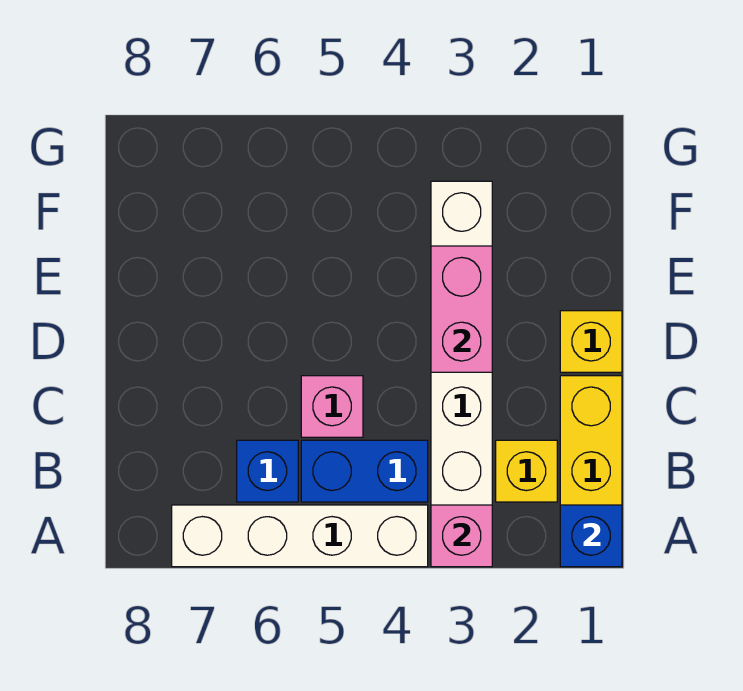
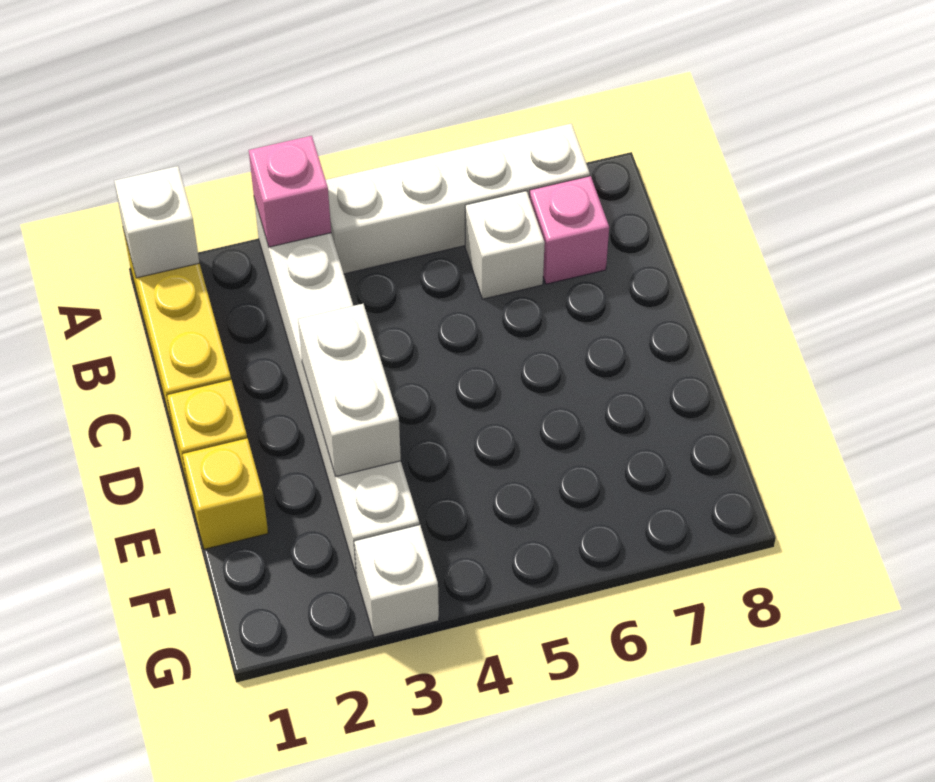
blue brick A1 level 2 -> white brick A1 level 2
yellow brick B2 level 1 -> yellow brick E1 level 1
blue brick B4:B5 level 1 -> none
blue brick B6 level 1 -> white brick B6 level 1
pink brick C5 level 1 -> pink brick B7 level 1
pink brick D3:E3 level 2 -> white brick D3:E3 level 2
none -> white brick G3 level 1

